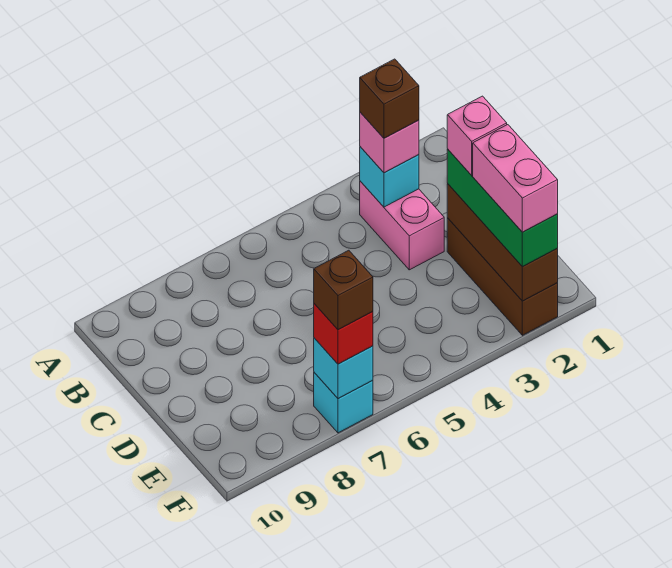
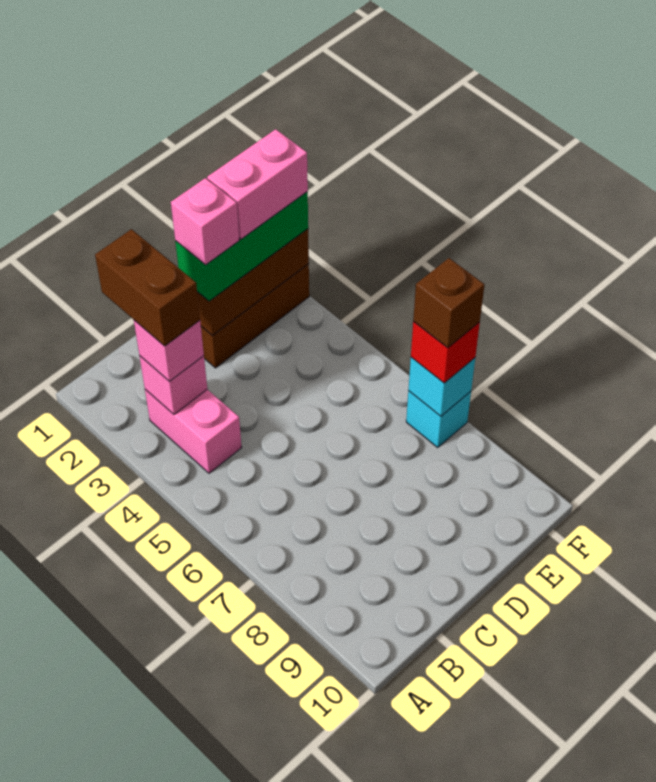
pink brick B3:C3 level 1 -> pink brick B3:B4 level 1
cyan brick B3 level 2 -> pink brick B3 level 2
brown brick B3 level 4 -> brown brick B2:B3 level 4

